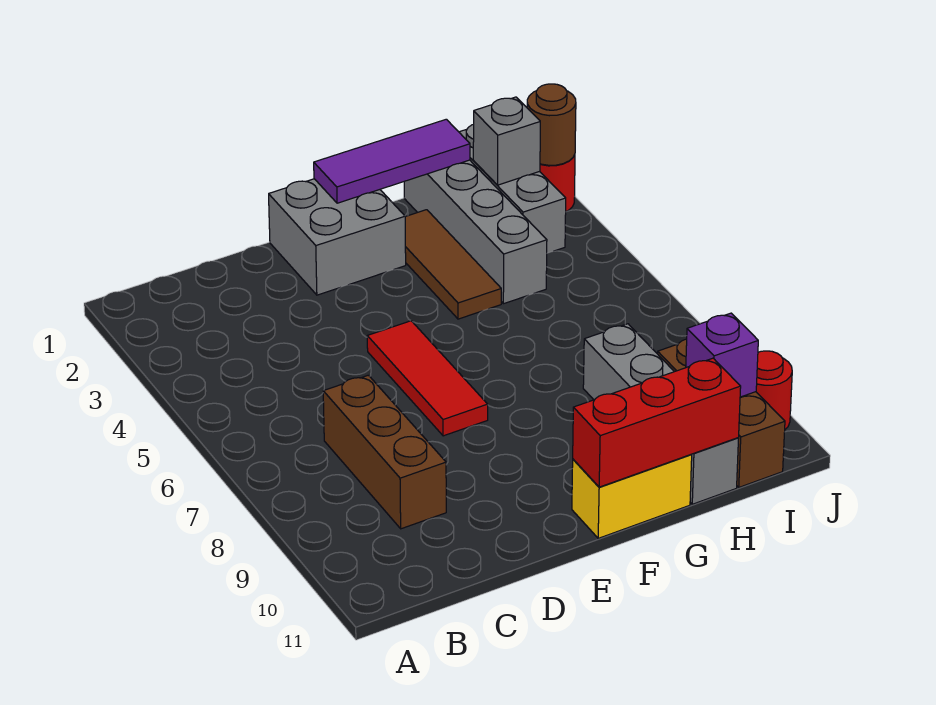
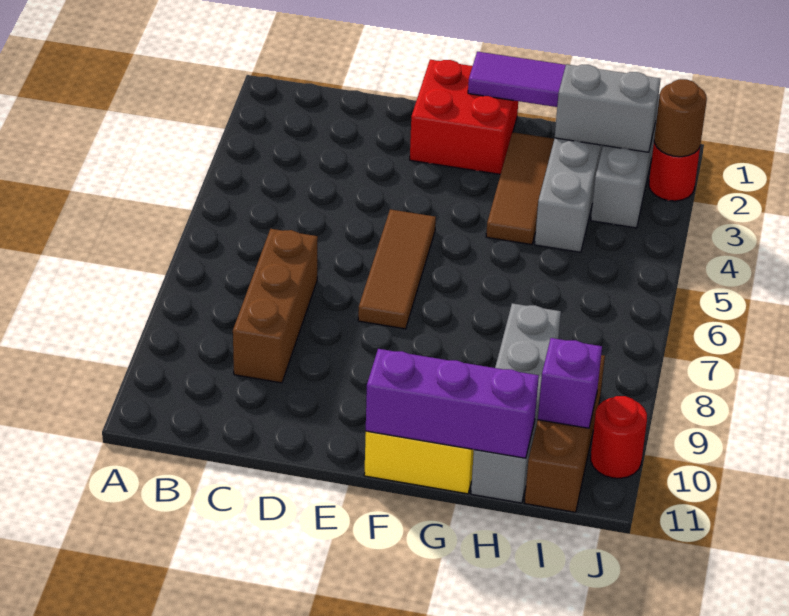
grey brick E1:F2 level 1 -> red brick E1:F2 level 1
red tile E5:E7 level 1 -> brown tile E5:E7 level 1
red brick F11:H11 level 2 -> purple brick F11:H11 level 2
grey brick I2 level 2 -> grey brick H2:I2 level 2

